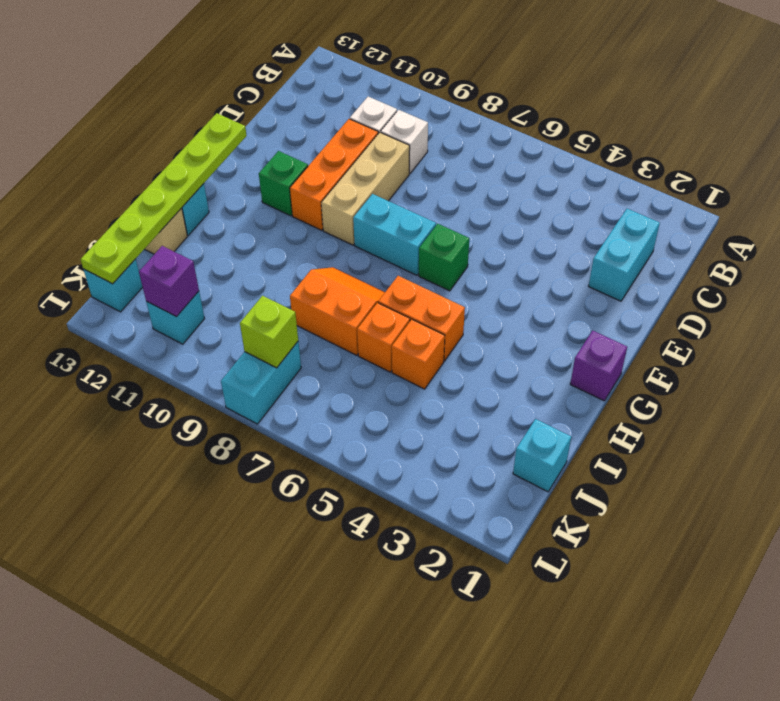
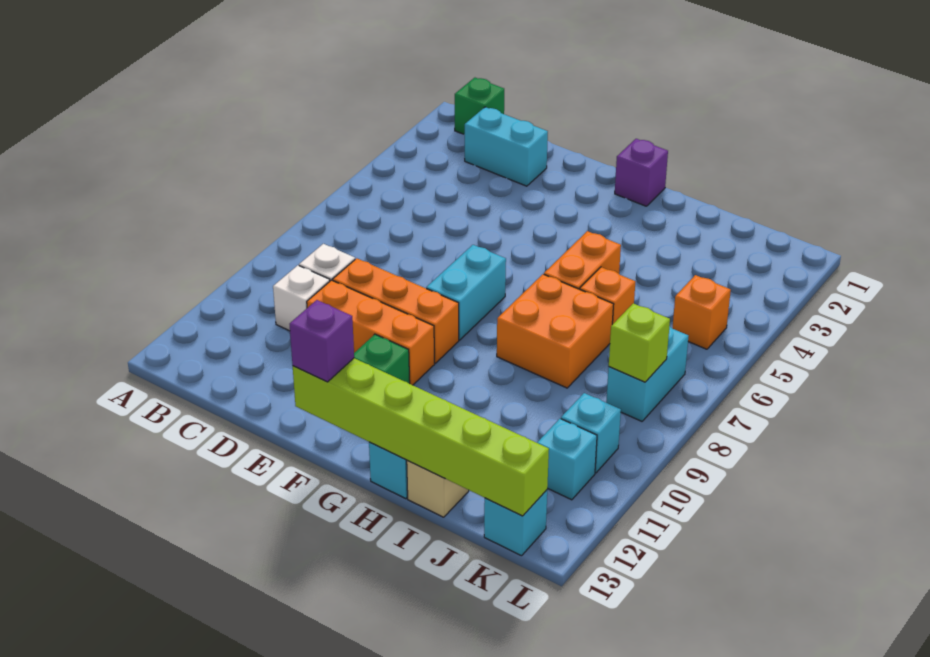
tan brick D9:F9 level 1 -> orange brick D9:F9 level 1
green brick F6 level 1 -> green brick B1 level 1
lime plate F13:K13 level 2 -> lime brick F13:K13 level 2
orange slope H7:I8 level 1 top I -> orange brick H7:I8 level 1
orange brick I5 level 1 -> orange brick K5 level 1
cyan brick J1 level 1 -> cyan brick K10 level 1
cyan brick K8:L8 level 1 -> cyan brick K7:K8 level 1
purple brick K11 level 2 -> purple brick F13 level 3

